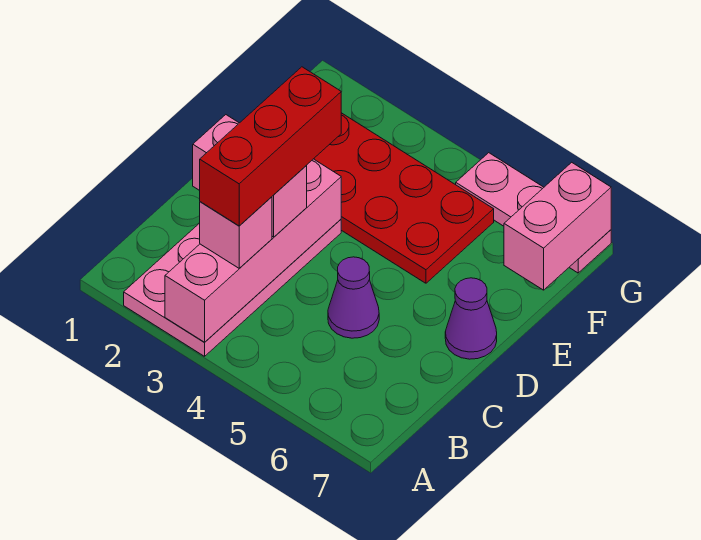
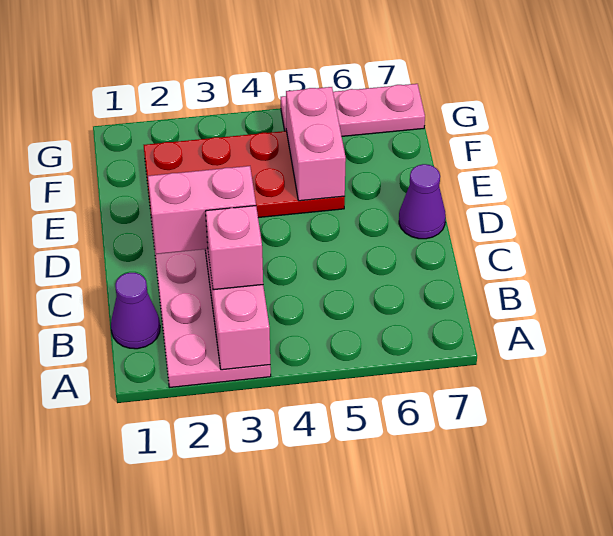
red brick B3:D3 level 4 -> none
purple cone C5 level 1 -> purple cone B1 level 1
pink brick F7:G7 level 2 -> pink brick E5:F5 level 2

